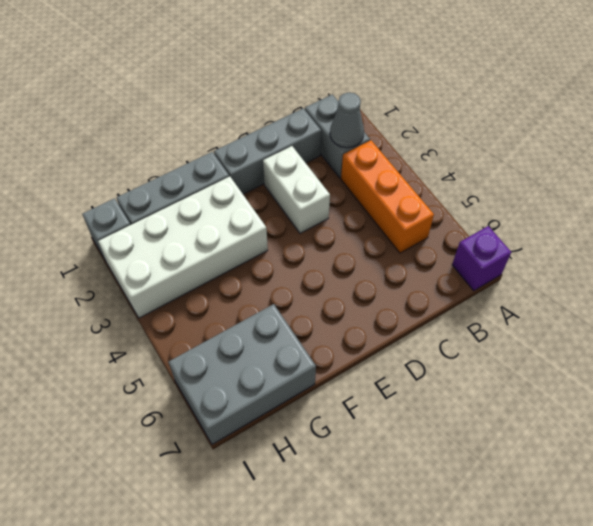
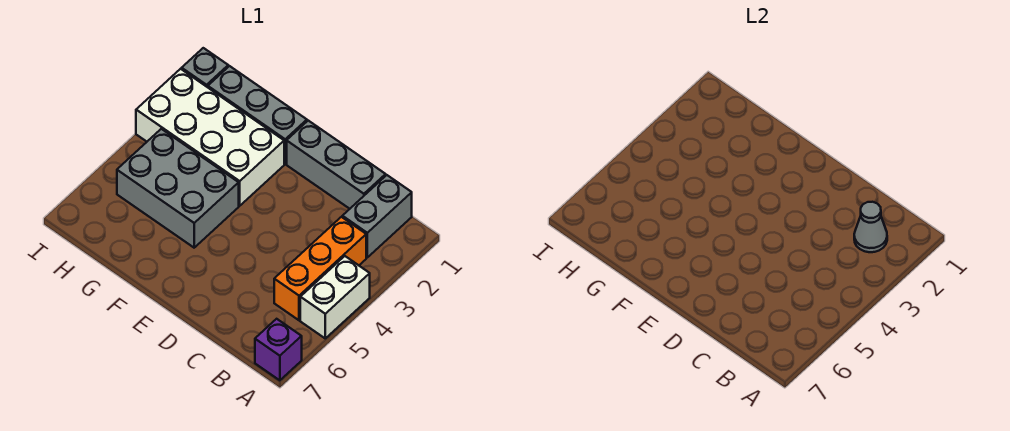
white brick D2:D3 level 1 -> white brick A4:A5 level 1
grey brick G6:I7 level 1 -> grey brick F4:H5 level 1

